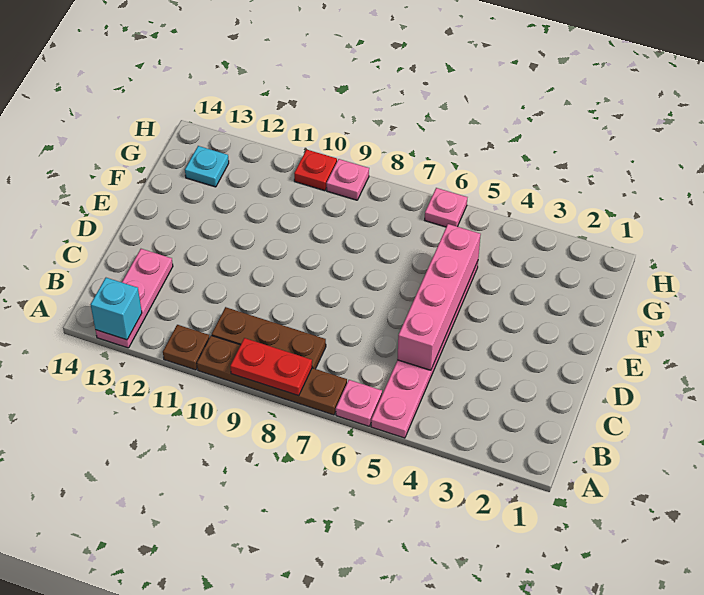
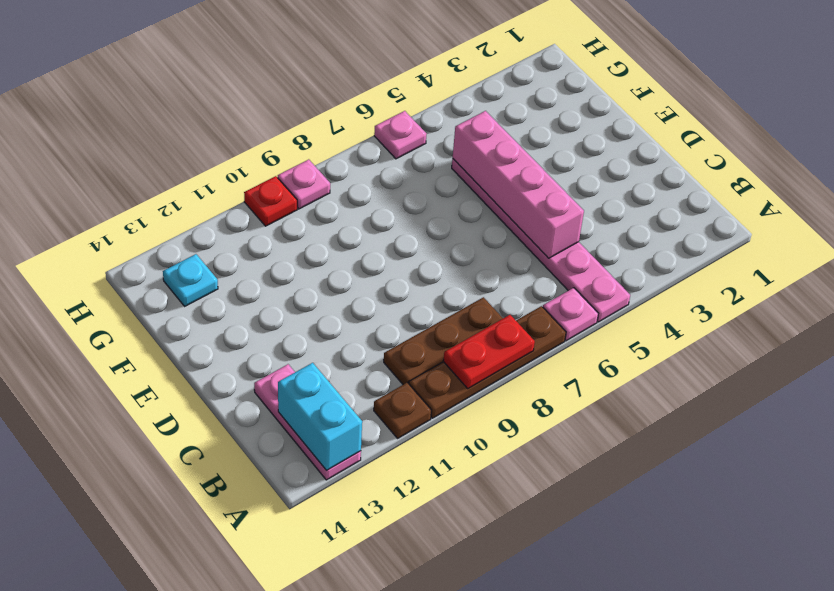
cyan brick A13 level 2 -> cyan brick A13:B13 level 2

